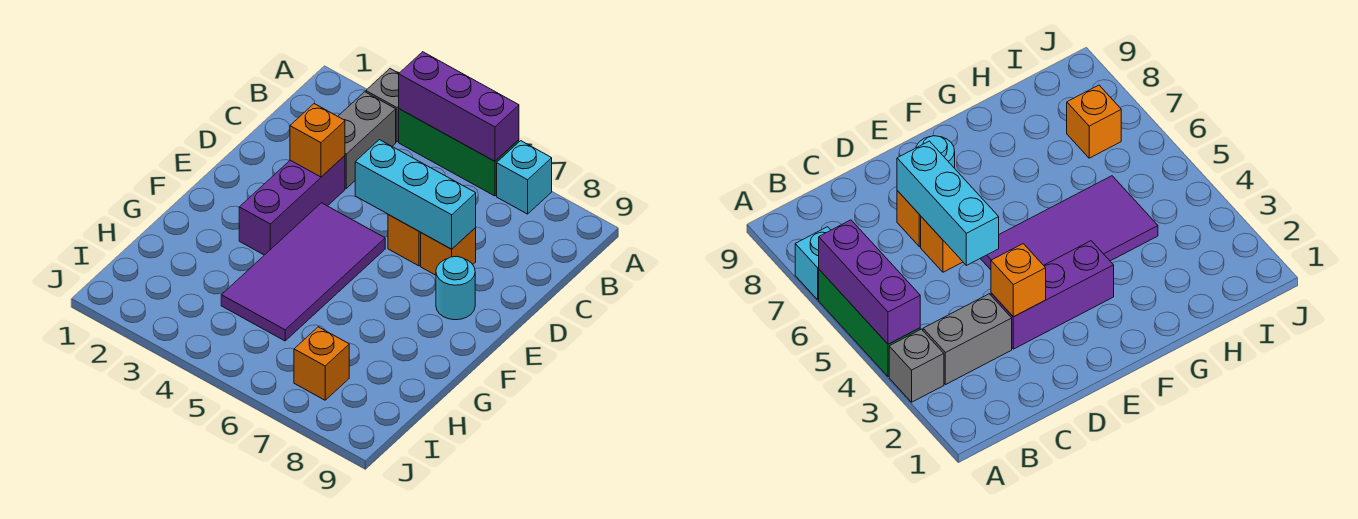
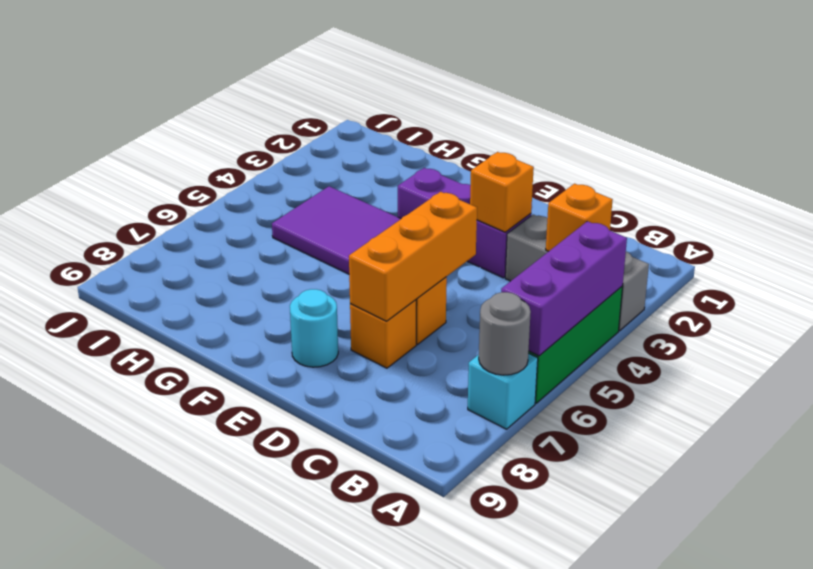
none -> grey round brick A7 level 2
cyan brick D5:D7 level 2 -> orange brick D5:D7 level 2
orange brick I7 level 1 -> orange brick B3 level 2

